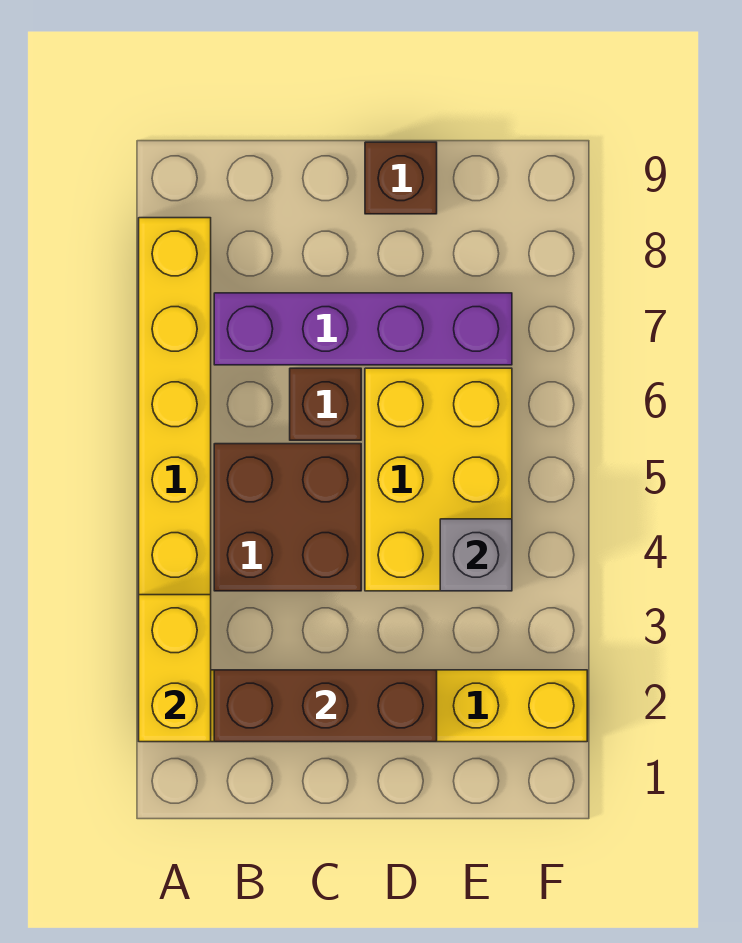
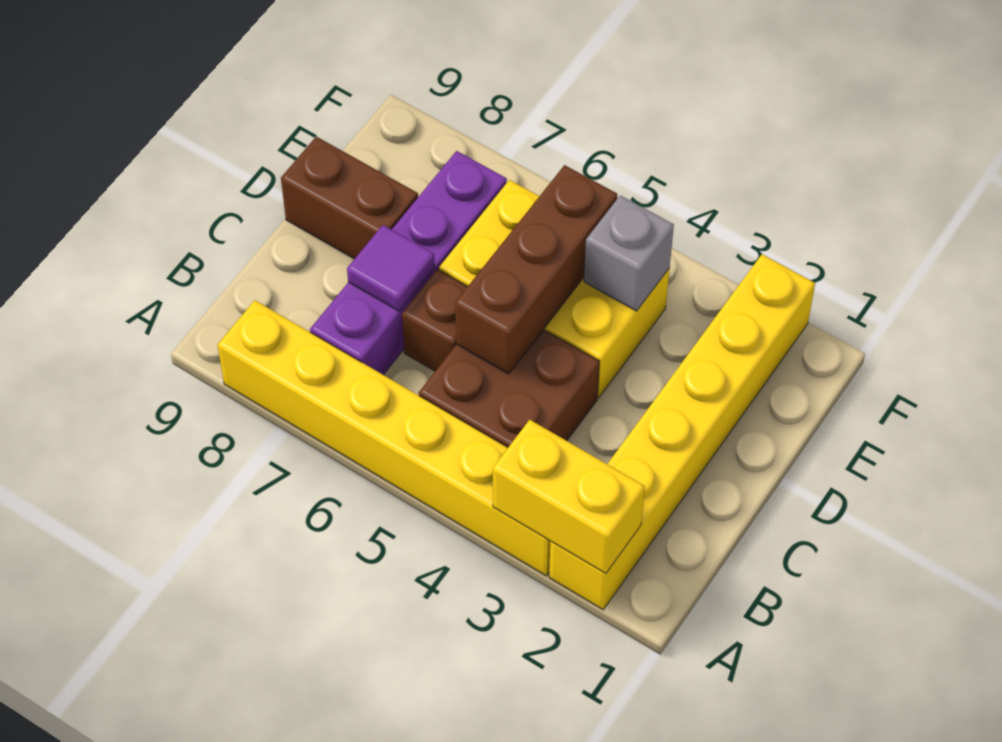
brown brick B2:D2 level 2 -> brown brick C5:E5 level 2
none -> purple tile C7 level 2
brown brick D9 level 1 -> brown brick D8:D9 level 1

